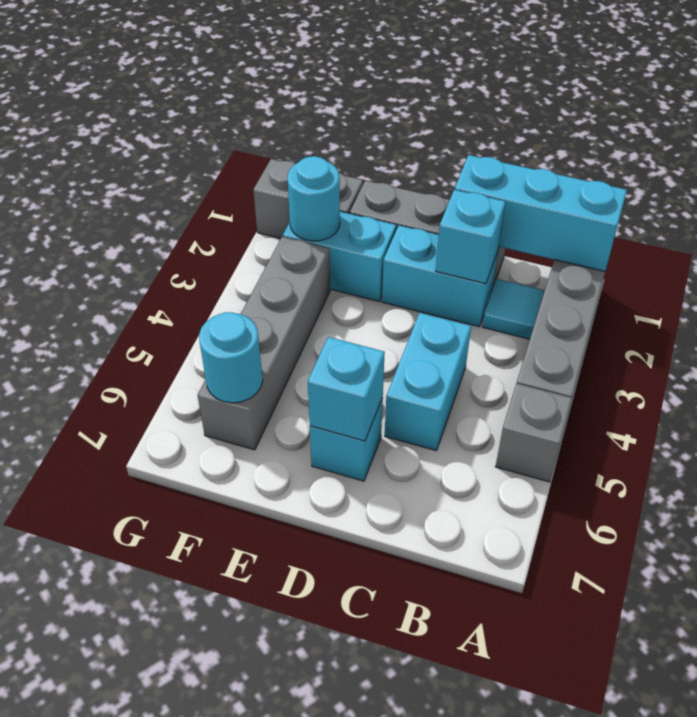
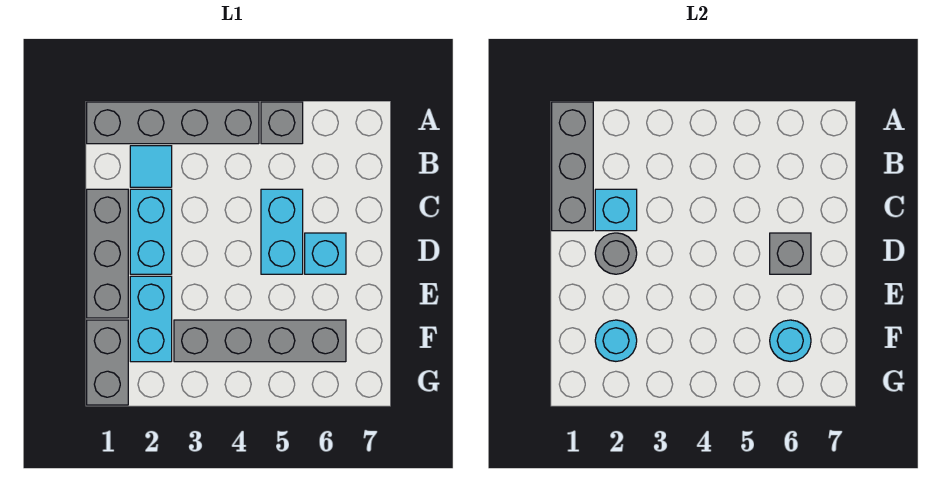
cyan brick A1:C1 level 2 -> grey brick A1:C1 level 2
cyan brick C4:C5 level 1 -> cyan brick C5:D5 level 1
none -> grey round brick D2 level 2
cyan brick D6 level 2 -> grey brick D6 level 2

